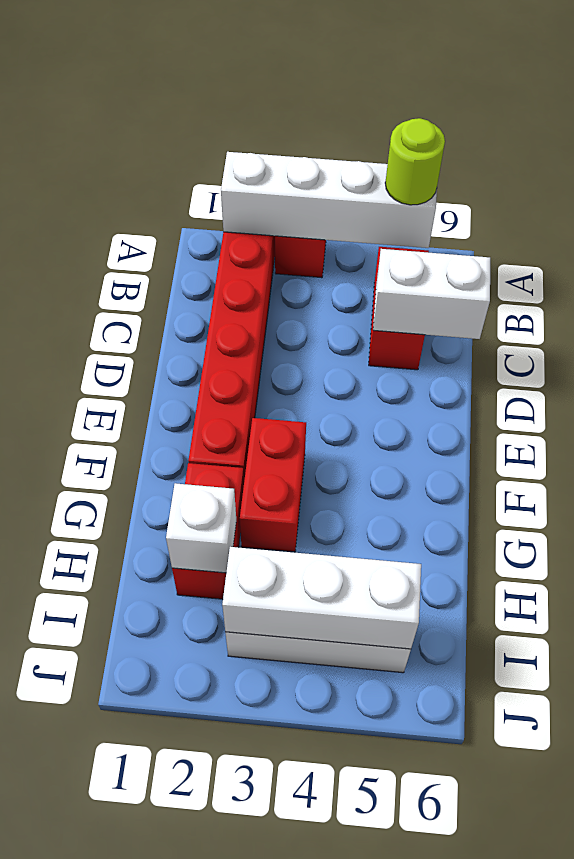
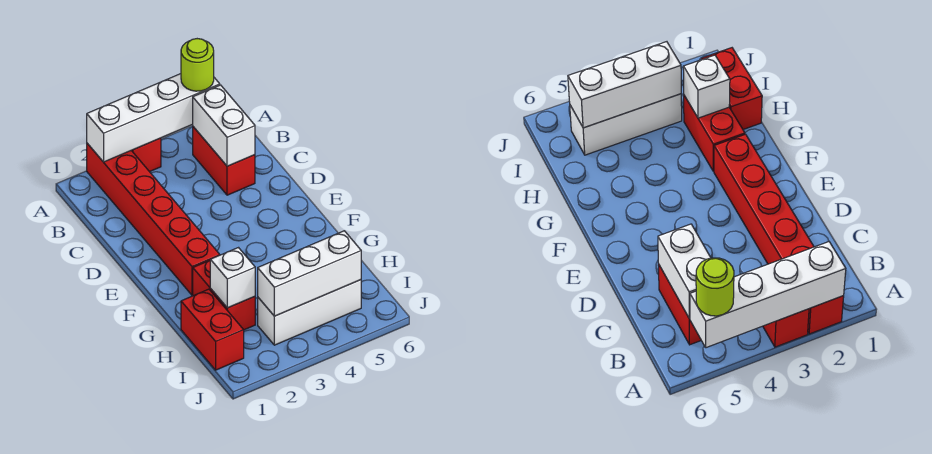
white brick C5:C6 level 2 -> white brick B5:C5 level 2
red brick F3:G3 level 1 -> red brick H1:I1 level 1

